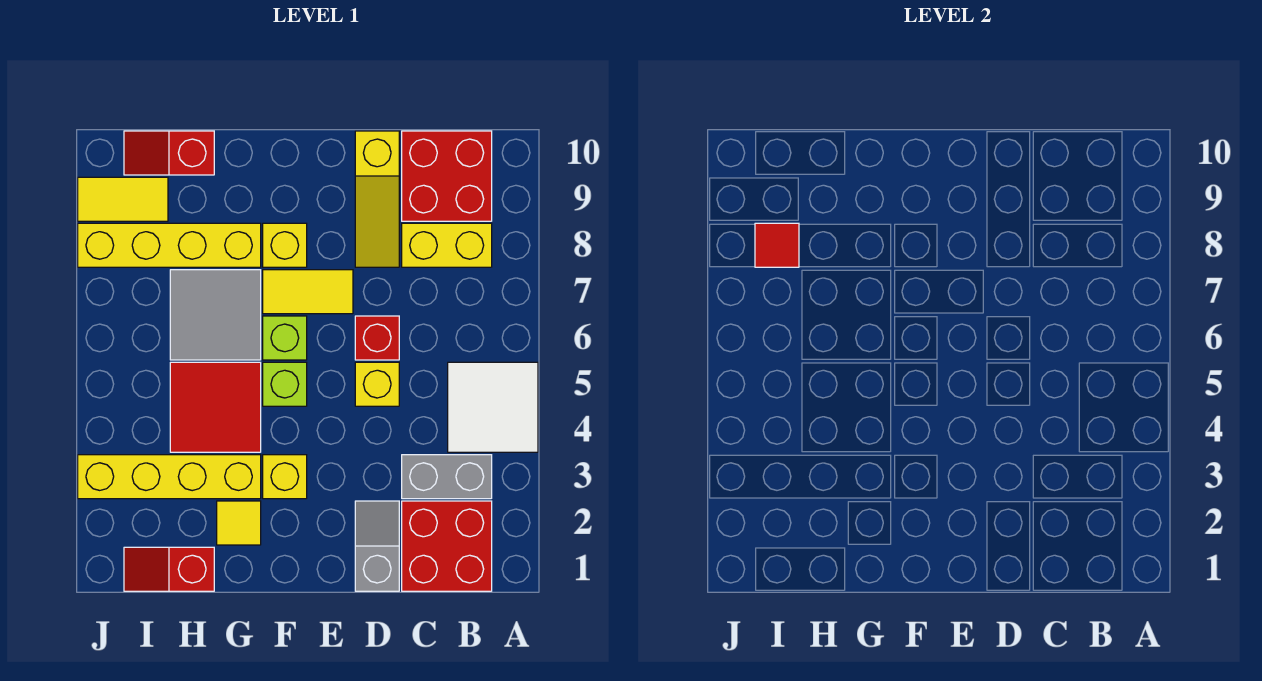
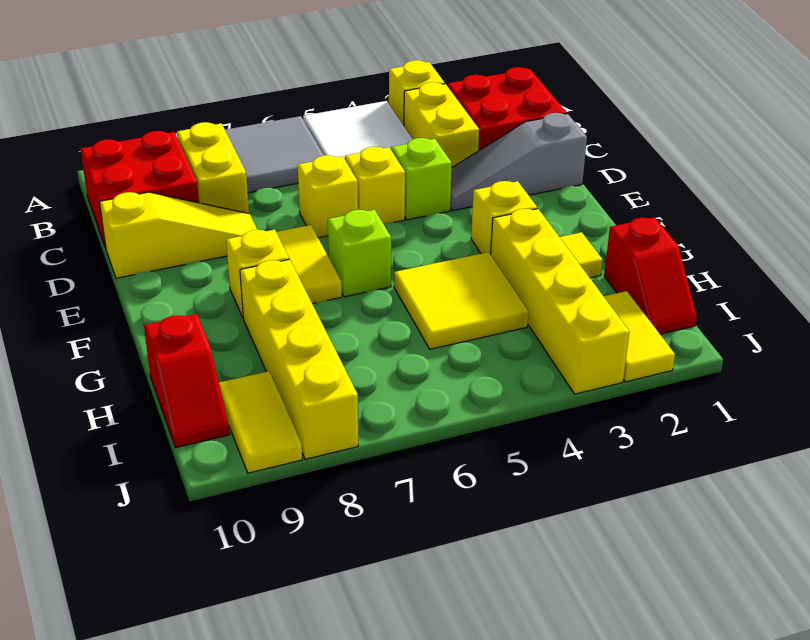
none -> yellow brick A3 level 1
grey brick B3:C3 level 1 -> yellow brick B3:C3 level 1
grey slope D1:D2 level 1 top 1 -> grey slope D1:D3 level 1 top 1
red brick D6 level 1 -> yellow brick D6 level 1
lime brick F5 level 1 -> lime brick D4 level 1
red tile G4:H5 level 1 -> yellow tile G4:H5 level 1
grey tile G6:H7 level 1 -> grey tile A6:B7 level 1
none -> yellow tile I2:J2 level 1
red tile I8 level 2 -> none

